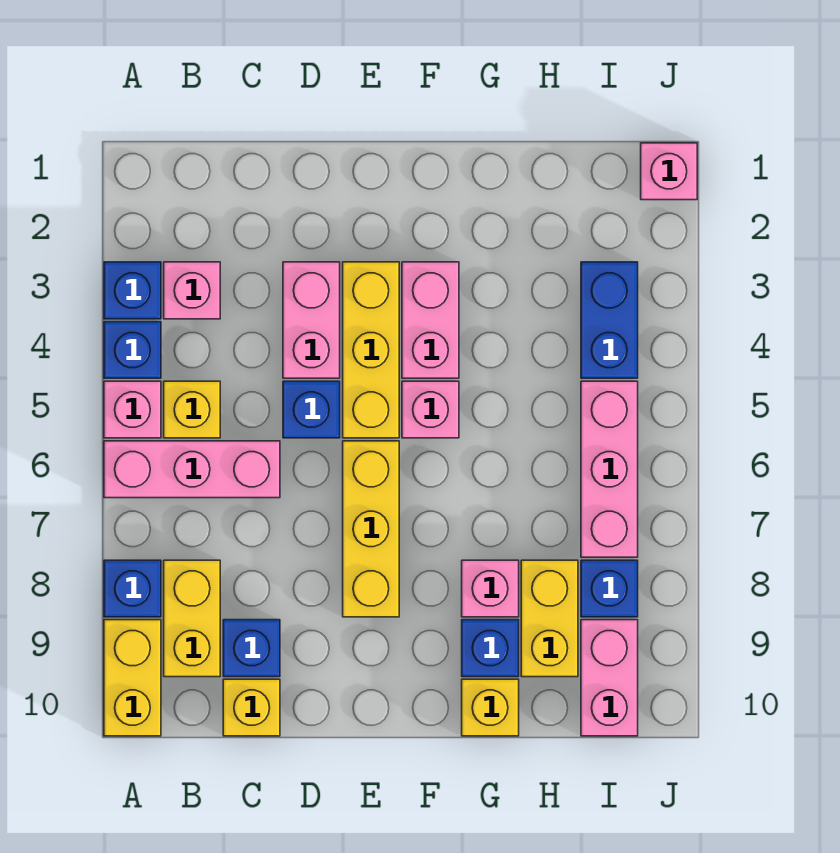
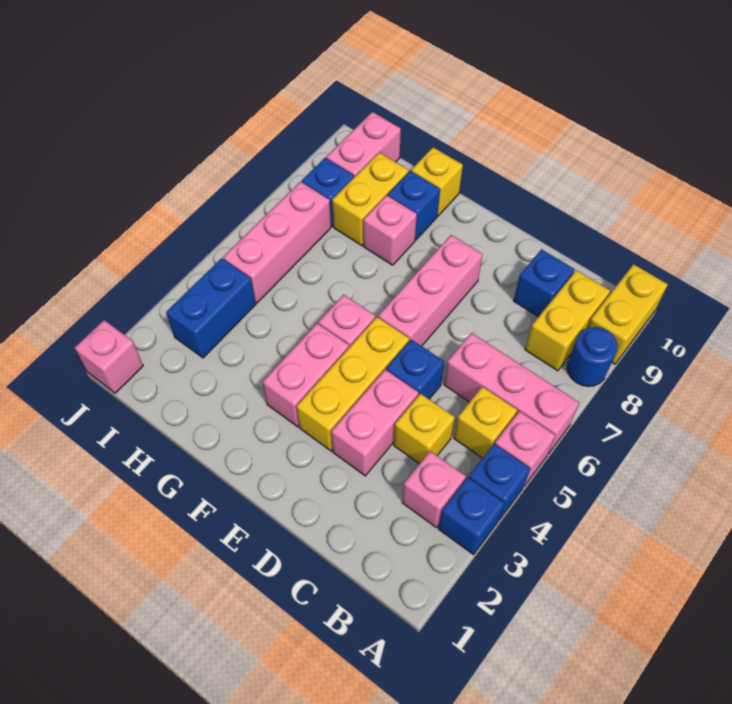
blue brick A8 level 1 -> blue round brick A8 level 1
yellow brick C10 level 1 -> yellow brick C4 level 1
yellow brick E6:E8 level 1 -> pink brick E6:E8 level 1

